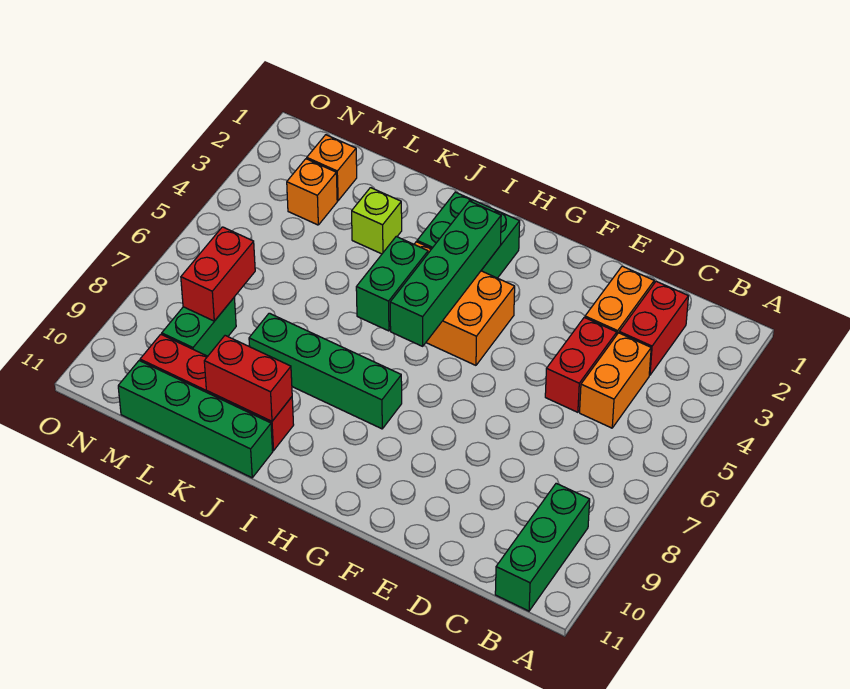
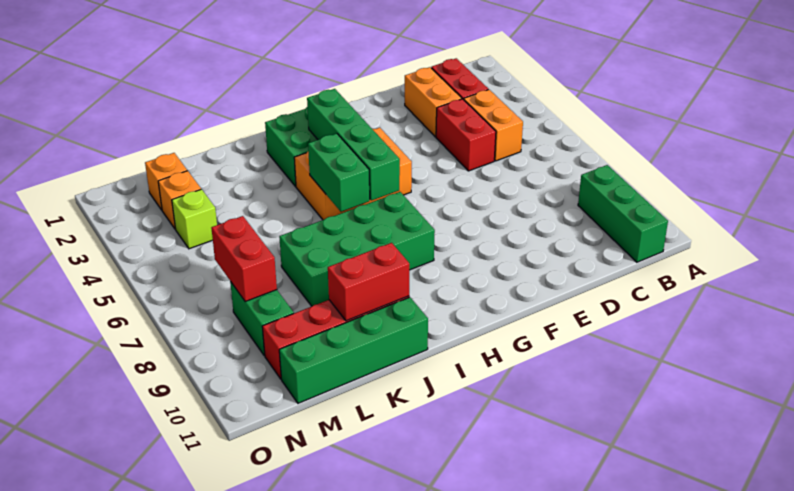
green brick H8:K8 level 1 -> green brick H7:K8 level 1
lime brick K3 level 1 -> lime brick M4 level 1

